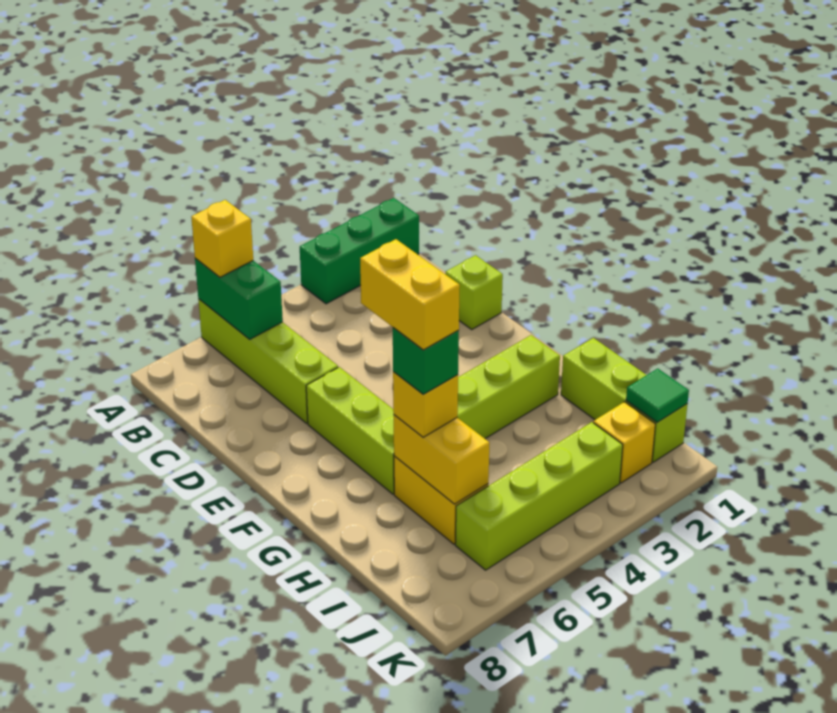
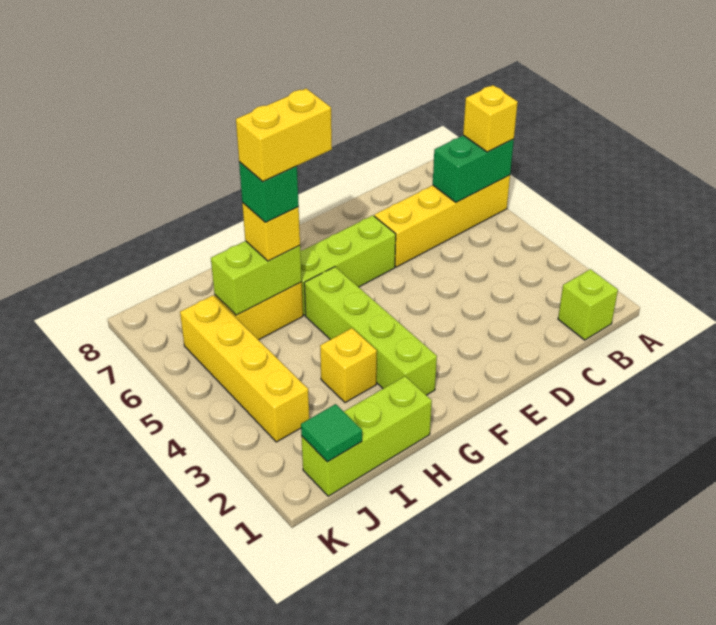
green brick A1:A3 level 1 -> none
lime brick A6:D6 level 1 -> yellow brick A6:D6 level 1
lime brick D1 level 1 -> lime brick B1 level 1
yellow brick H6:I6 level 2 -> lime brick H6:I6 level 2
yellow brick J2 level 1 -> yellow brick H3 level 1
lime brick J3:J6 level 1 -> yellow brick J3:J6 level 1

